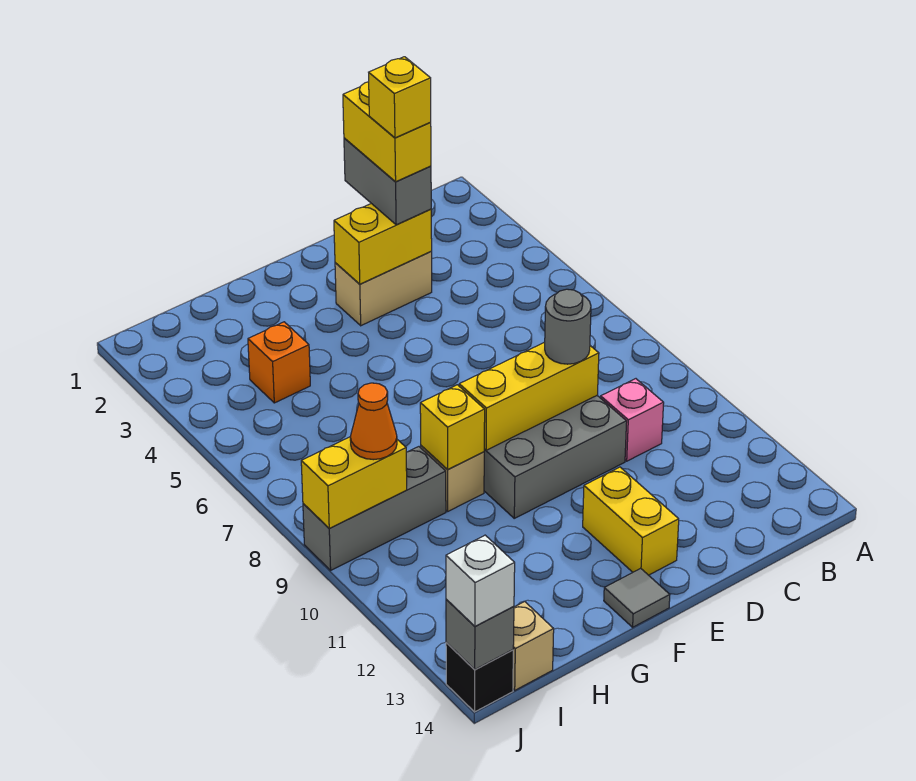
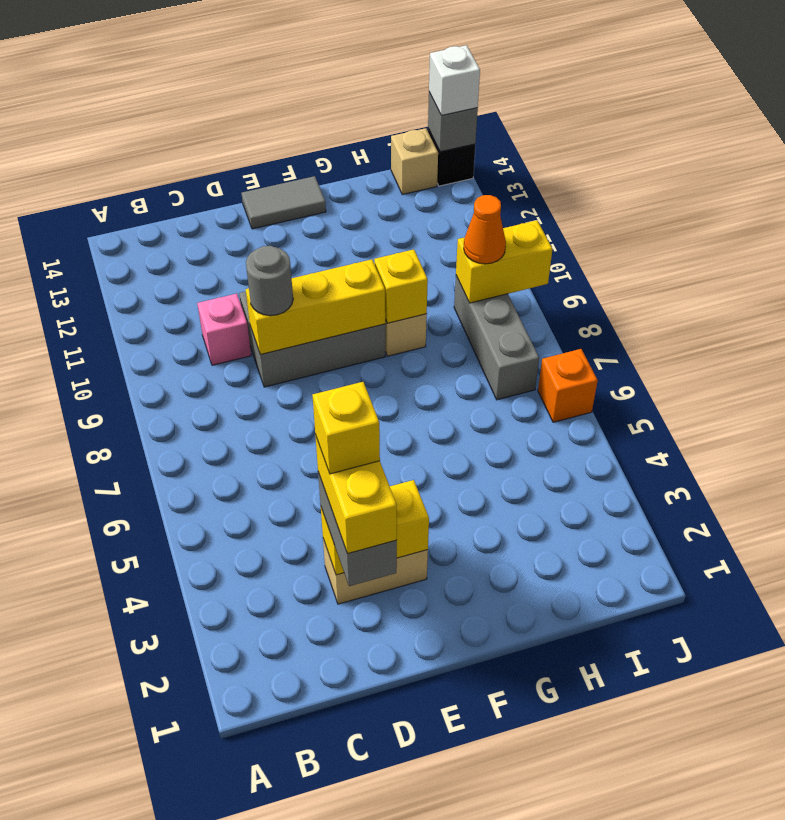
yellow brick E12:E13 level 1 -> none
grey tile F14 level 1 -> grey tile E14:F14 level 1
orange brick H4 level 1 -> orange brick J6 level 1
grey brick H9:J9 level 1 -> grey brick I7:I9 level 1

